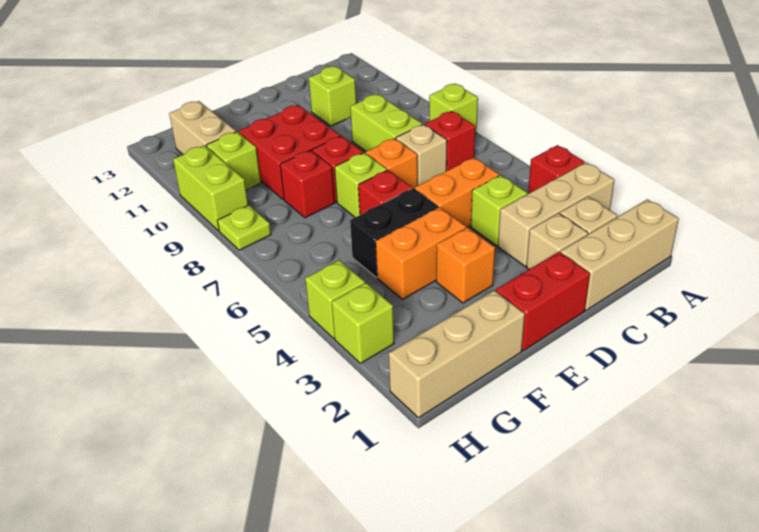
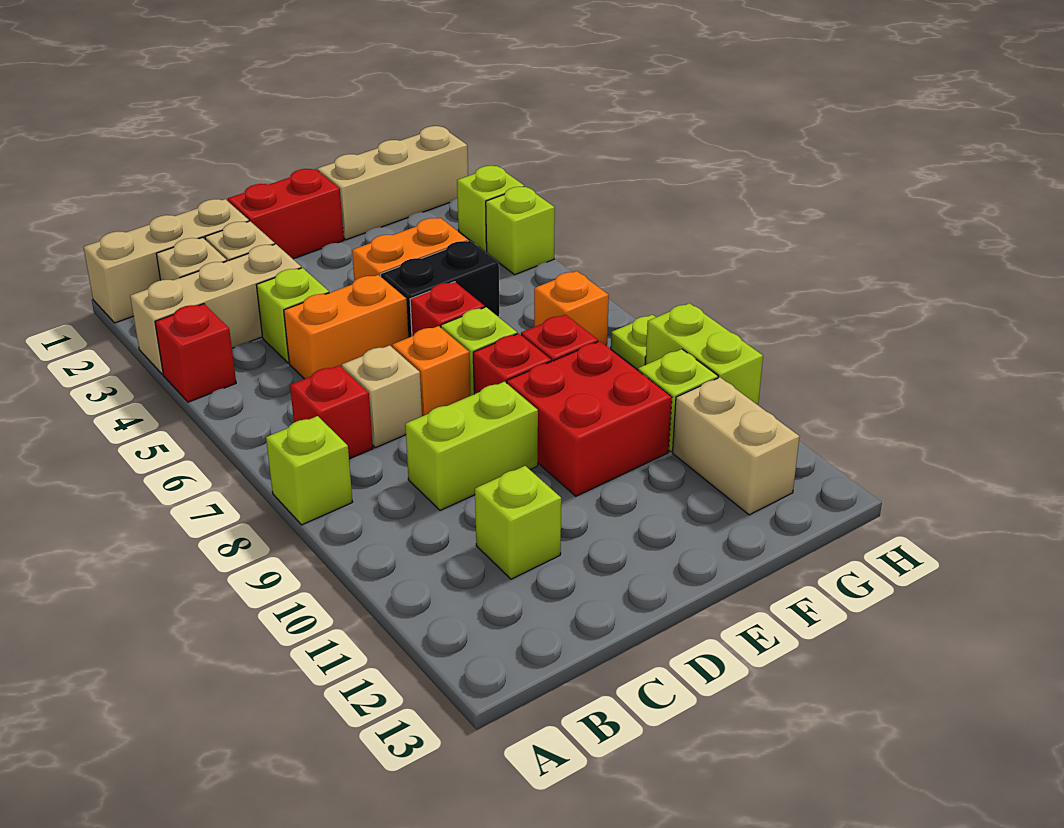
lime brick C8:C9 level 1 -> lime brick C9:D9 level 1
orange brick E3 level 1 -> orange brick G7 level 1

